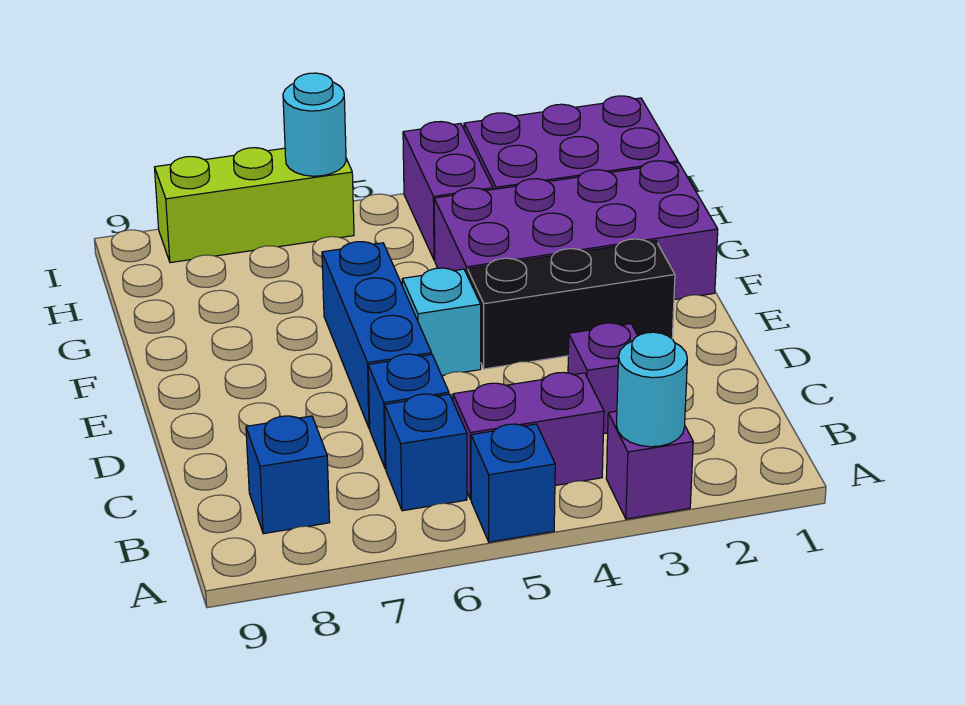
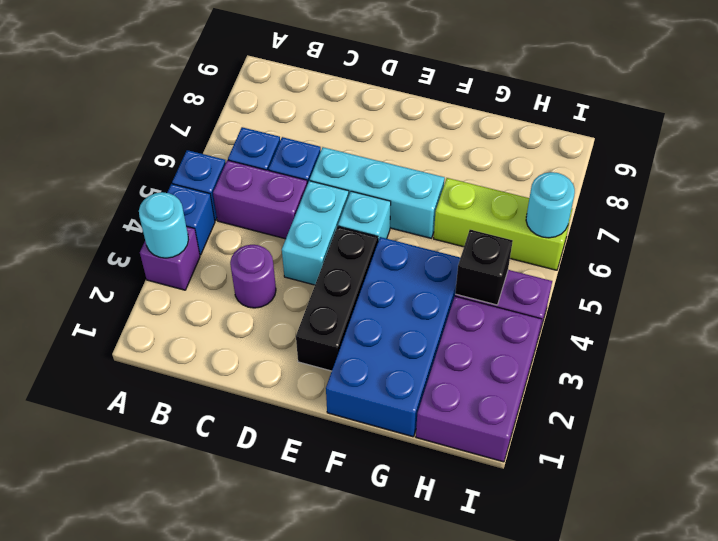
purple brick B4:B5 level 1 -> purple brick B5:C5 level 1
blue brick B8 level 1 -> blue brick A4 level 1
purple brick C3 level 1 -> purple round brick C3 level 1
none -> cyan brick D4:D5 level 1
blue brick D6:F6 level 1 -> cyan brick D6:F6 level 1
purple brick F1:G4 level 1 -> blue brick F1:G4 level 1
none -> black brick H4 level 2
lime brick I6:I8 level 1 -> lime brick G6:I6 level 1

